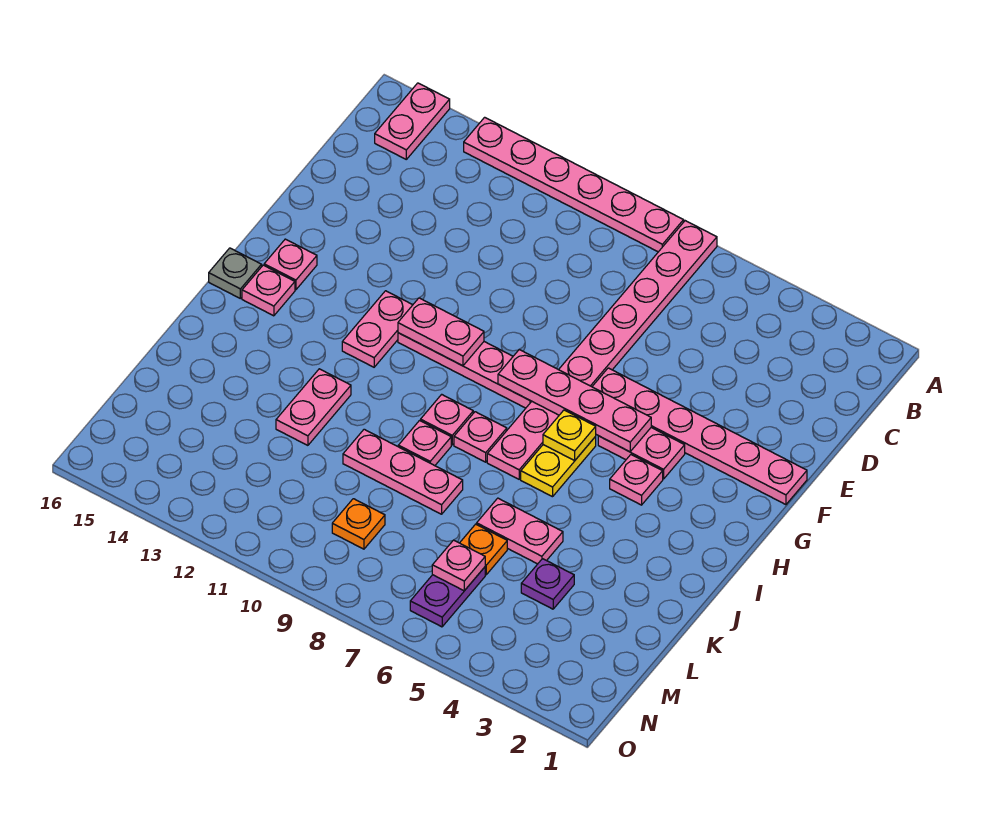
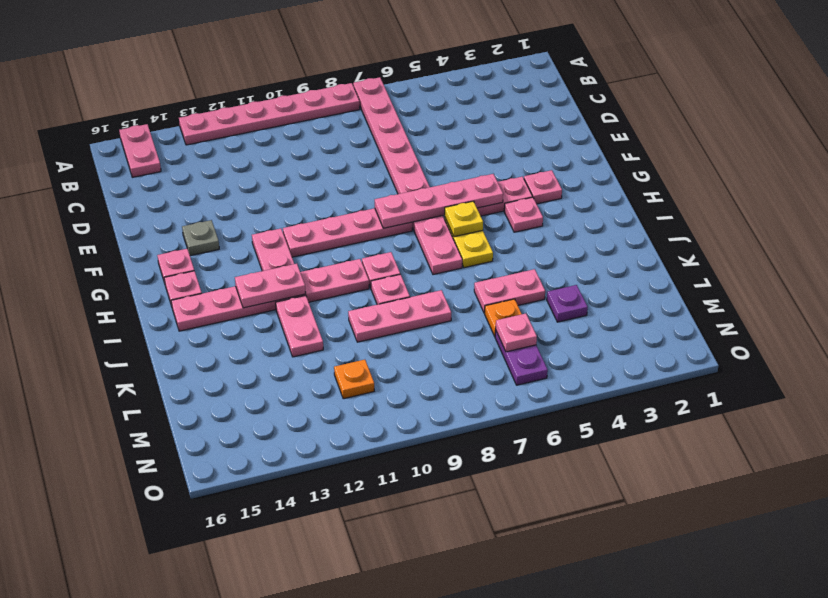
pink plate F1:F6 level 1 -> pink plate I10:I15 level 1
pink plate G10:G11 level 2 -> pink plate I12:I13 level 2
grey plate H16 level 1 -> grey plate F14 level 1
pink plate I8 level 1 -> pink plate G3 level 1
orange plate M9 level 1 -> orange plate M11 level 1

